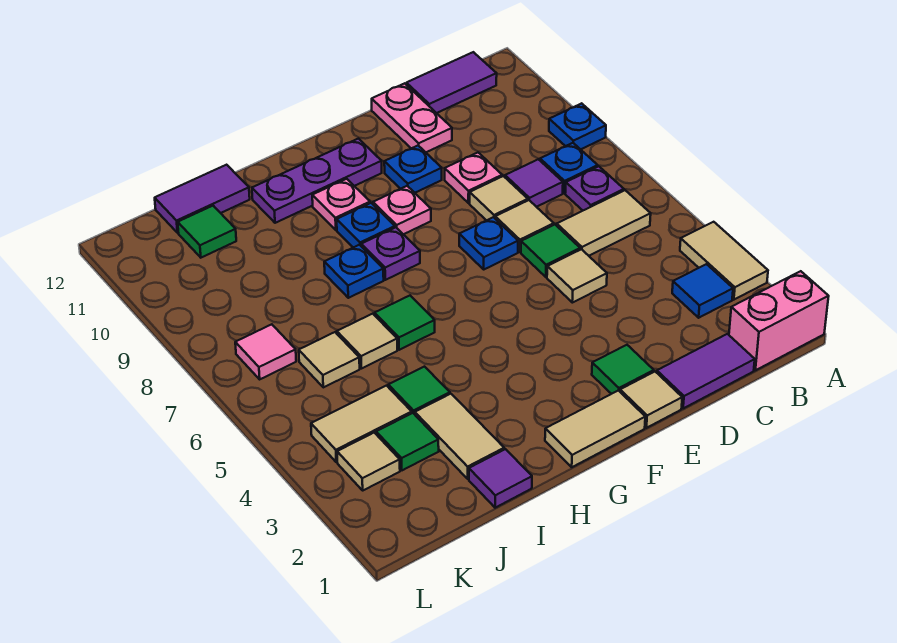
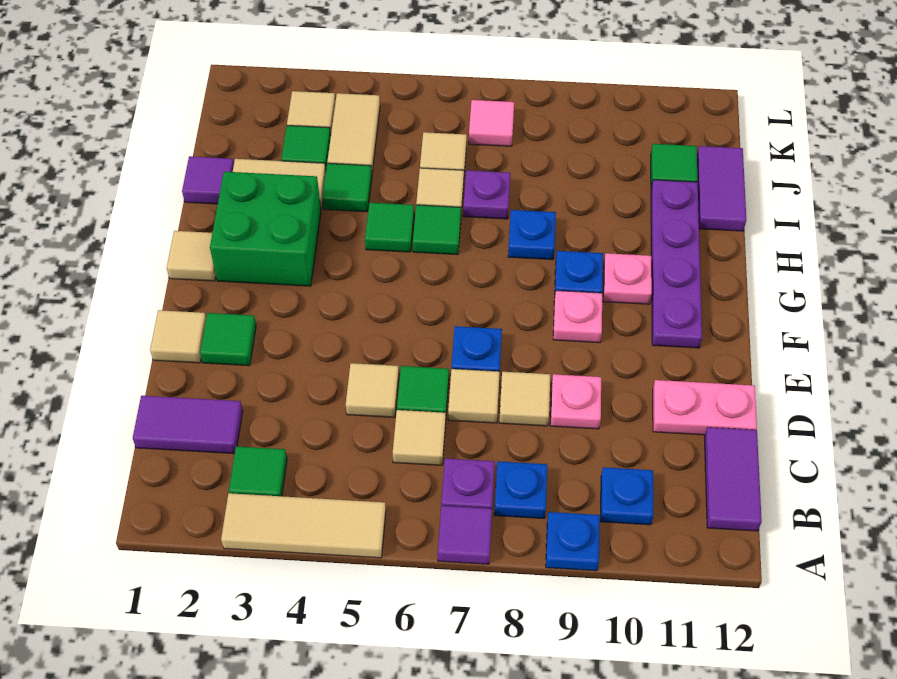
pink brick A1:B1 level 1 -> none
tan tile A3:A4 level 1 -> tan tile A3:A5 level 1
blue tile B3 level 1 -> green tile B3 level 1
tan tile B6:C6 level 1 -> tan tile C6 level 1
purple tile C1:D1 level 1 -> purple tile C1:C2 level 1
purple tile C8 level 1 -> purple tile A7 level 1
blue plate E10 level 1 -> blue plate B10 level 1
tan tile F1:G1 level 1 -> tan tile G1 level 1
purple plate F11:H11 level 1 -> purple plate F11:I11 level 1
none -> green brick G2:H3 level 1
purple plate G8 level 1 -> purple plate I7 level 1
none -> green tile H5 level 1

